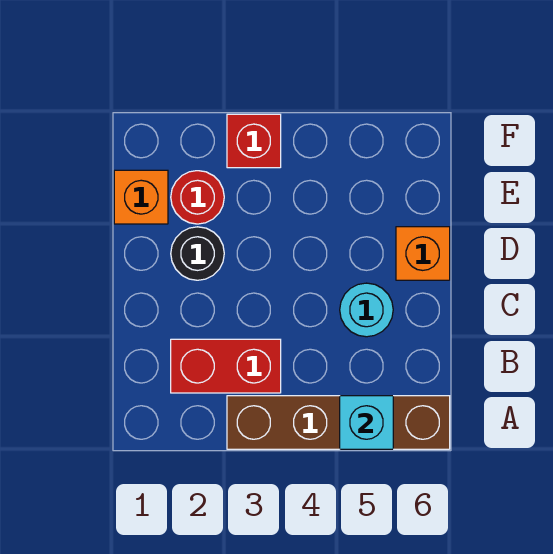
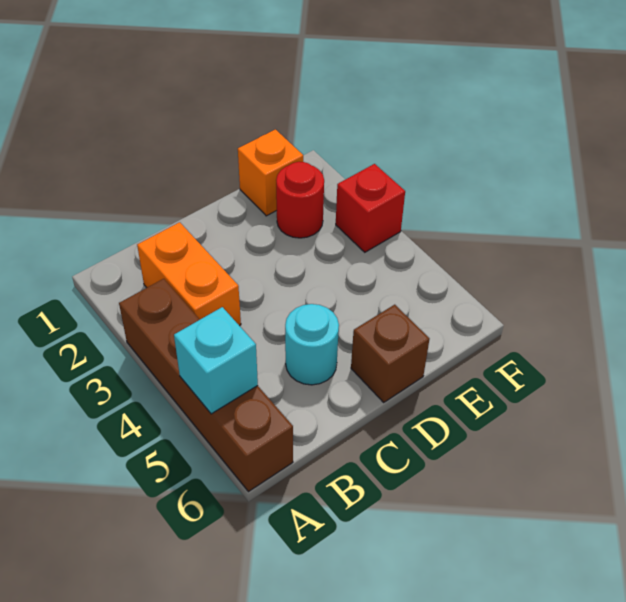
red brick B2:B3 level 1 -> orange brick B2:B3 level 1
black round brick D2 level 1 -> none
orange brick D6 level 1 -> brown brick D6 level 1

